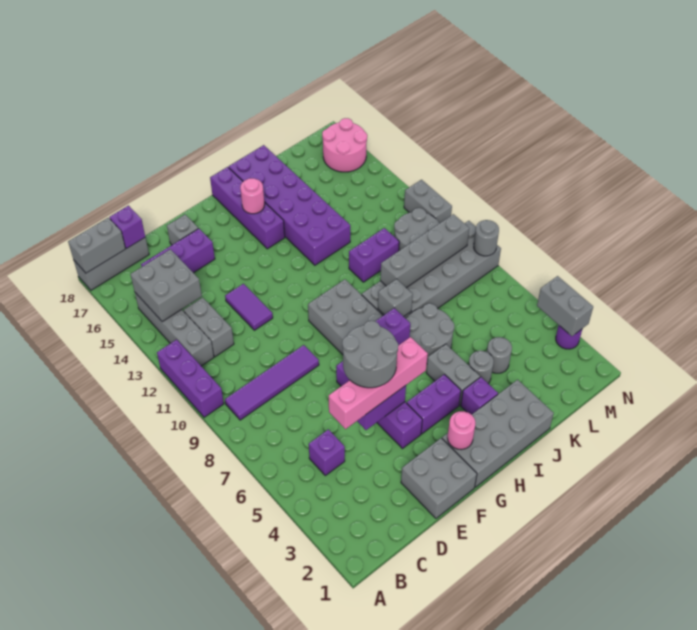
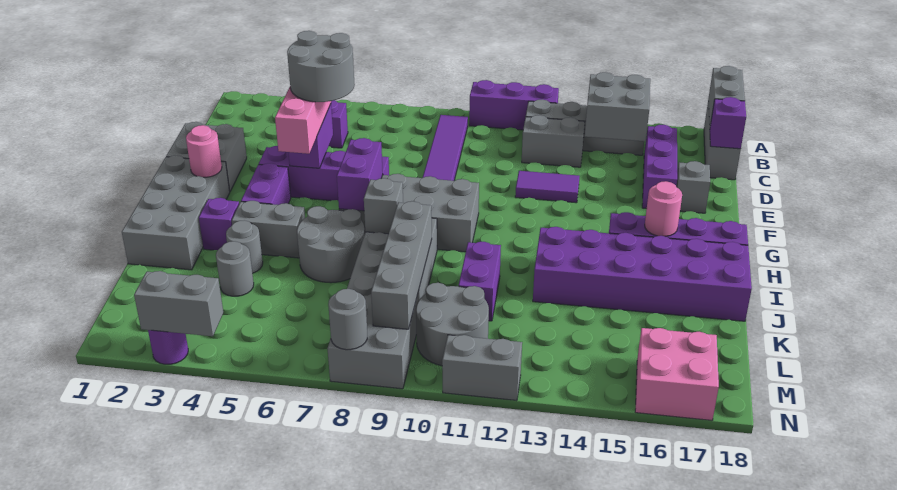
pink round brick M16:N17 level 1 -> pink brick M16:N17 level 1

